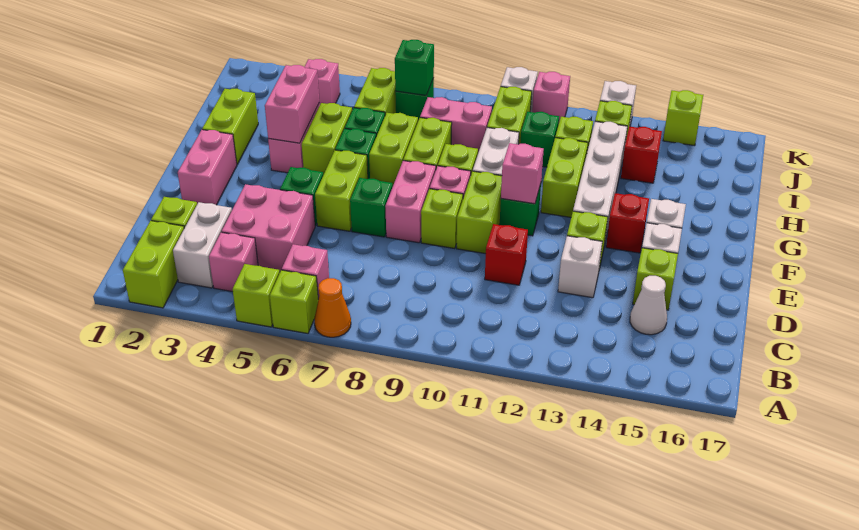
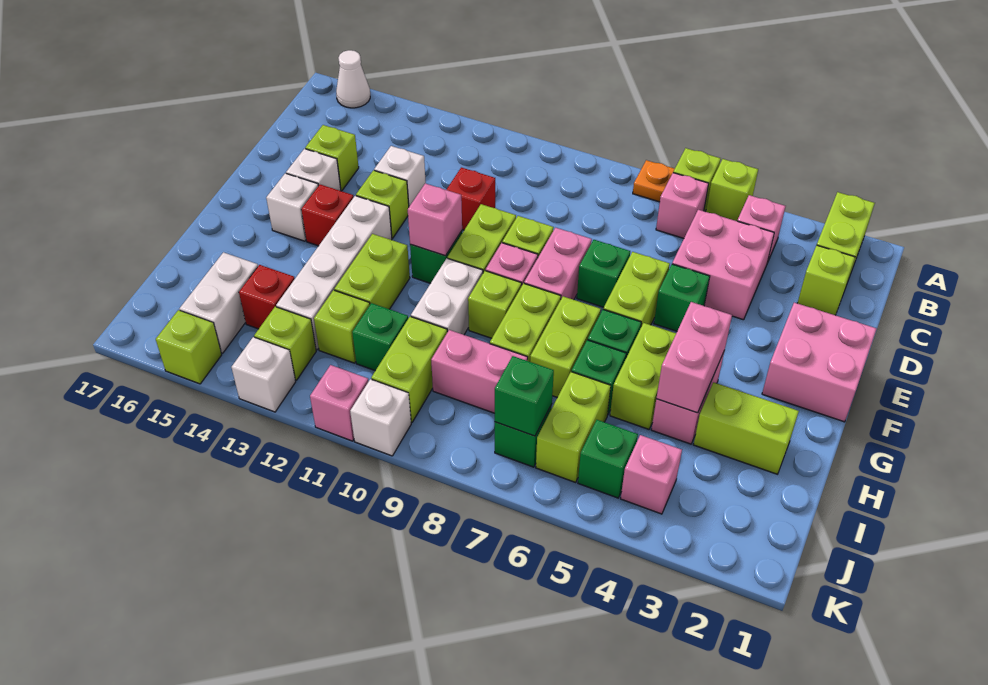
orange cone A7 level 1 -> orange plate A7 level 1
white brick B3:C3 level 1 -> white brick I15:J15 level 1
white cone C15 level 1 -> white cone A16 level 1
pink brick E2:F2 level 1 -> pink brick E1:F2 level 1
lime brick G2:H2 level 1 -> lime brick H2:H3 level 1
none -> green brick J5 level 1

